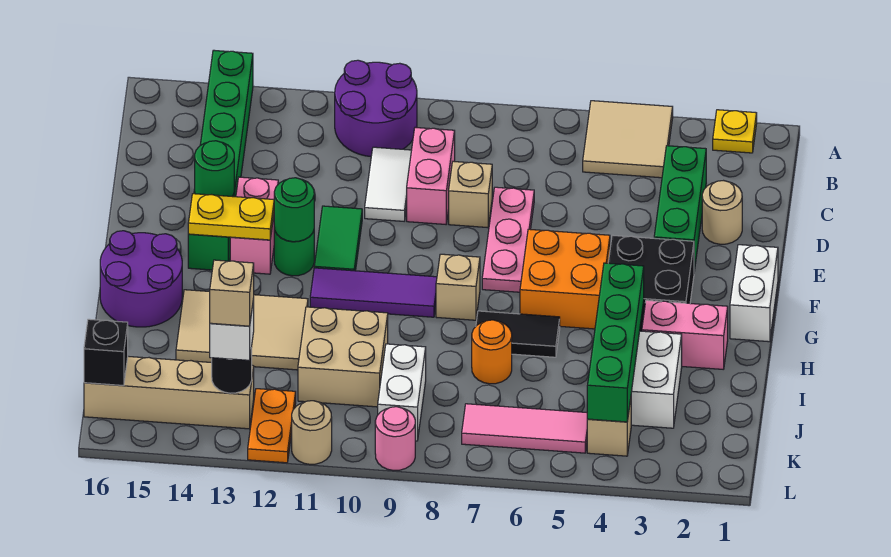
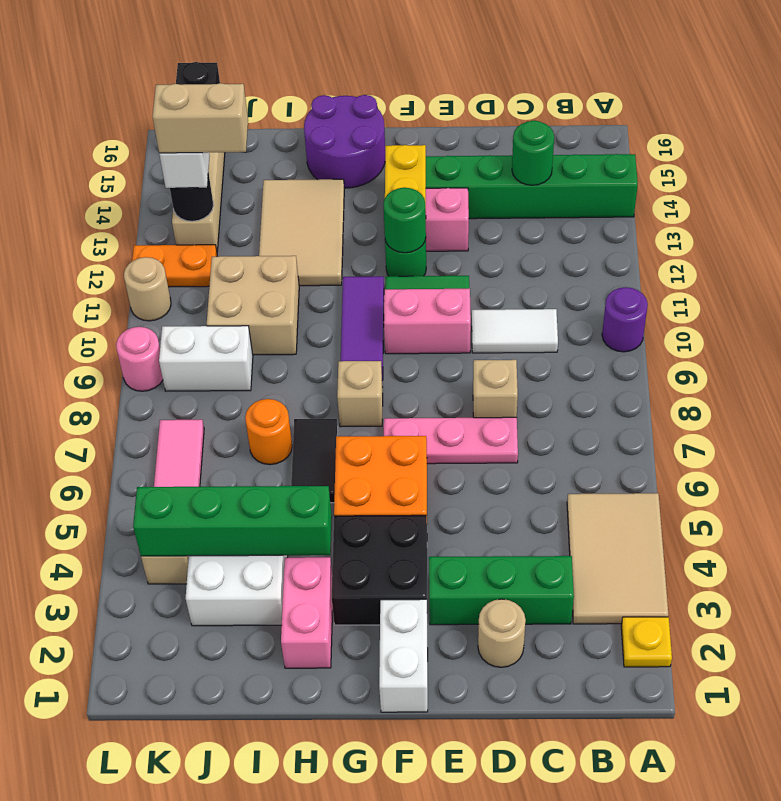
tan tile A4:B5 level 1 -> tan tile A3:B5 level 1
purple round brick A10:B11 level 1 -> purple round brick A10 level 1
pink brick C9:D9 level 1 -> pink brick E10:F10 level 1
green round brick E14 level 2 -> green round brick C14 level 2
white brick F1:G1 level 1 -> white brick F1:F2 level 1
tan brick K13 level 4 -> tan brick J13:K13 level 4

